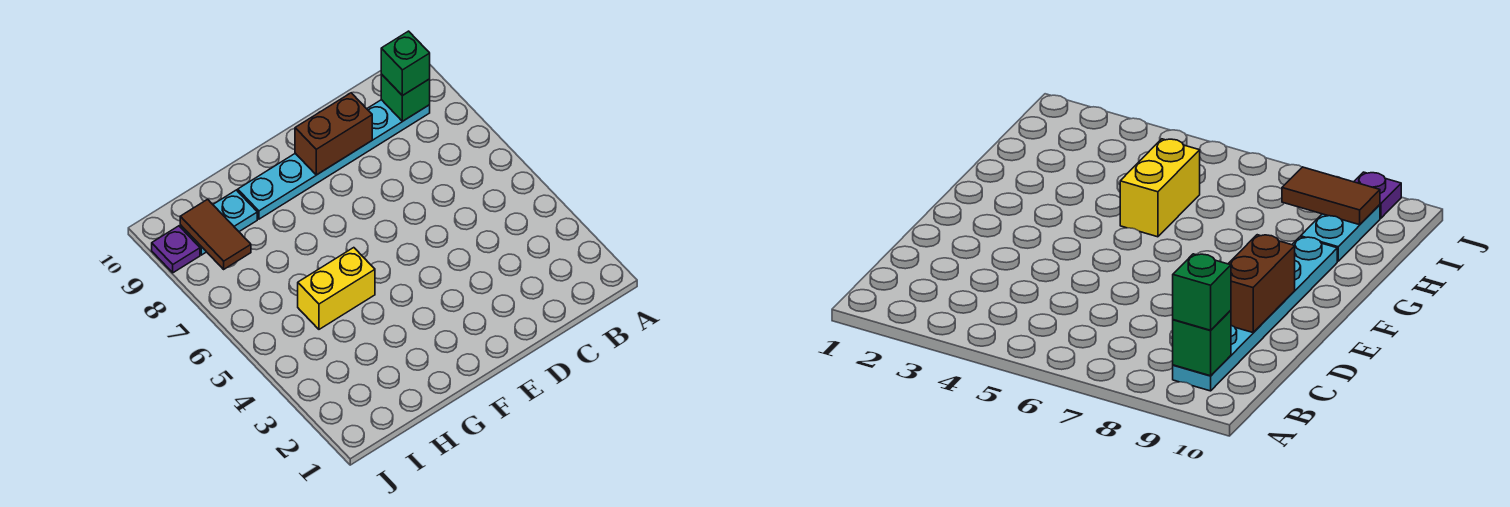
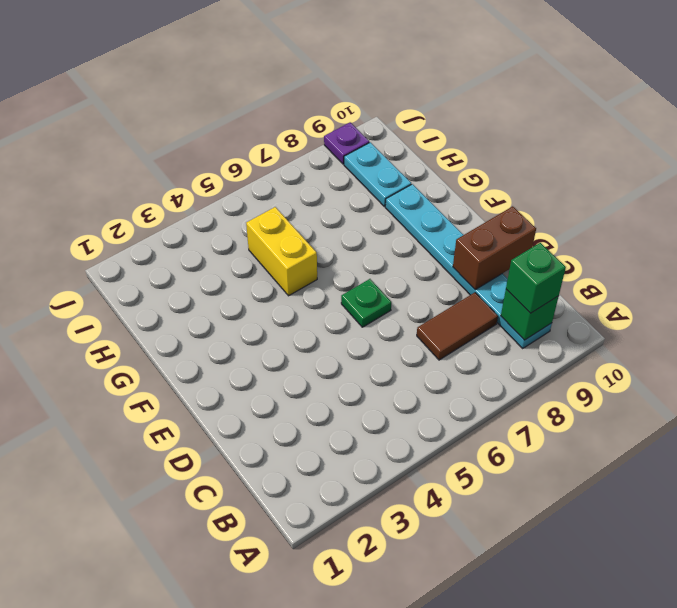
brown brick D9:E9 level 2 -> brown brick D9:D10 level 2
none -> green plate E6 level 1
brown tile I8:I9 level 2 -> brown tile C7:C8 level 1

